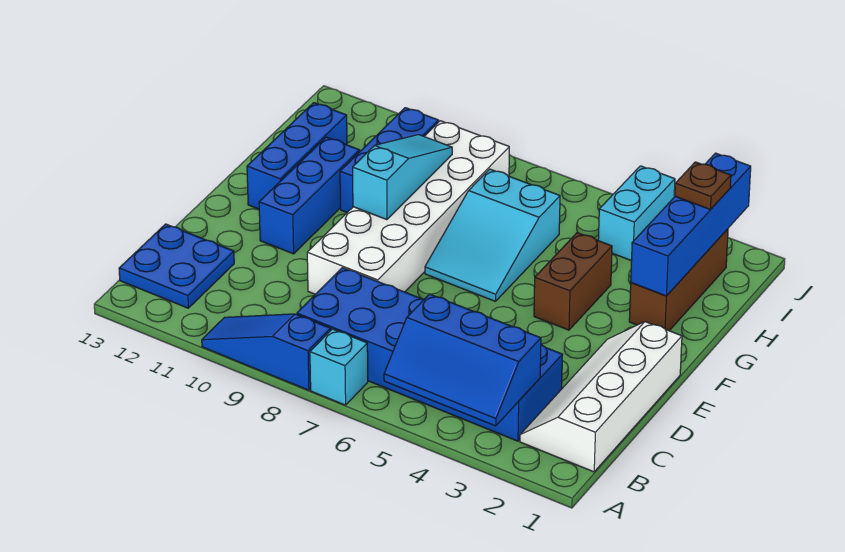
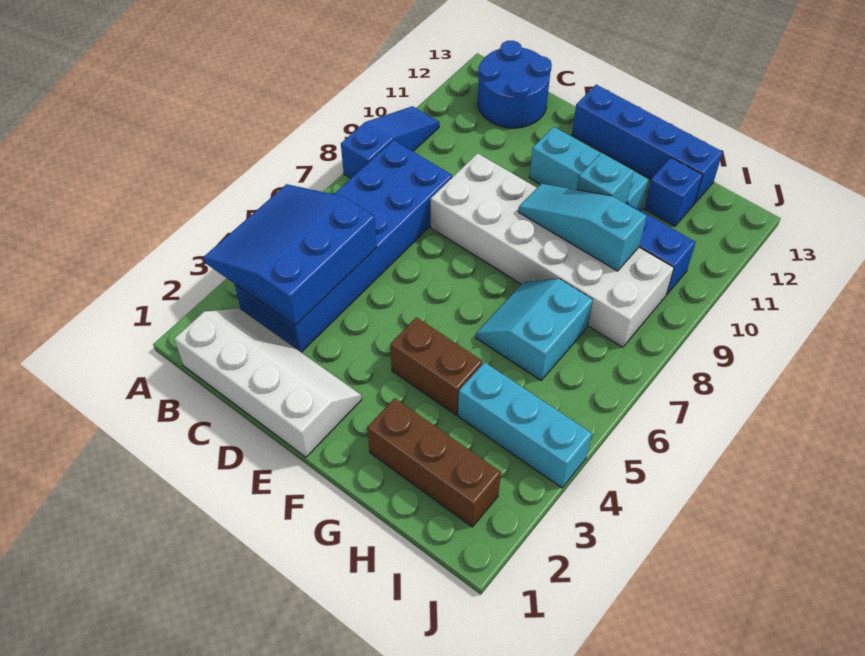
blue slope A3:B5 level 2 top B -> blue slope A3:C5 level 2 top C
cyan brick A7 level 1 -> cyan brick G10 level 2
blue plate B12:C13 level 1 -> blue round brick B12:C13 level 1
blue brick E11:G11 level 1 -> cyan brick E11:G11 level 1
cyan slope F6:H7 level 1 top H -> cyan slope G6:H7 level 1 top H
cyan slope F9:H9 level 2 top F -> cyan slope F9:H9 level 2 top H
blue brick F12:H12 level 1 -> blue brick H12 level 1
blue brick G2:J2 level 2 -> blue brick E13:H13 level 1
brown plate I2 level 3 -> none
cyan brick I4:J4 level 1 -> cyan brick H4:J4 level 1

